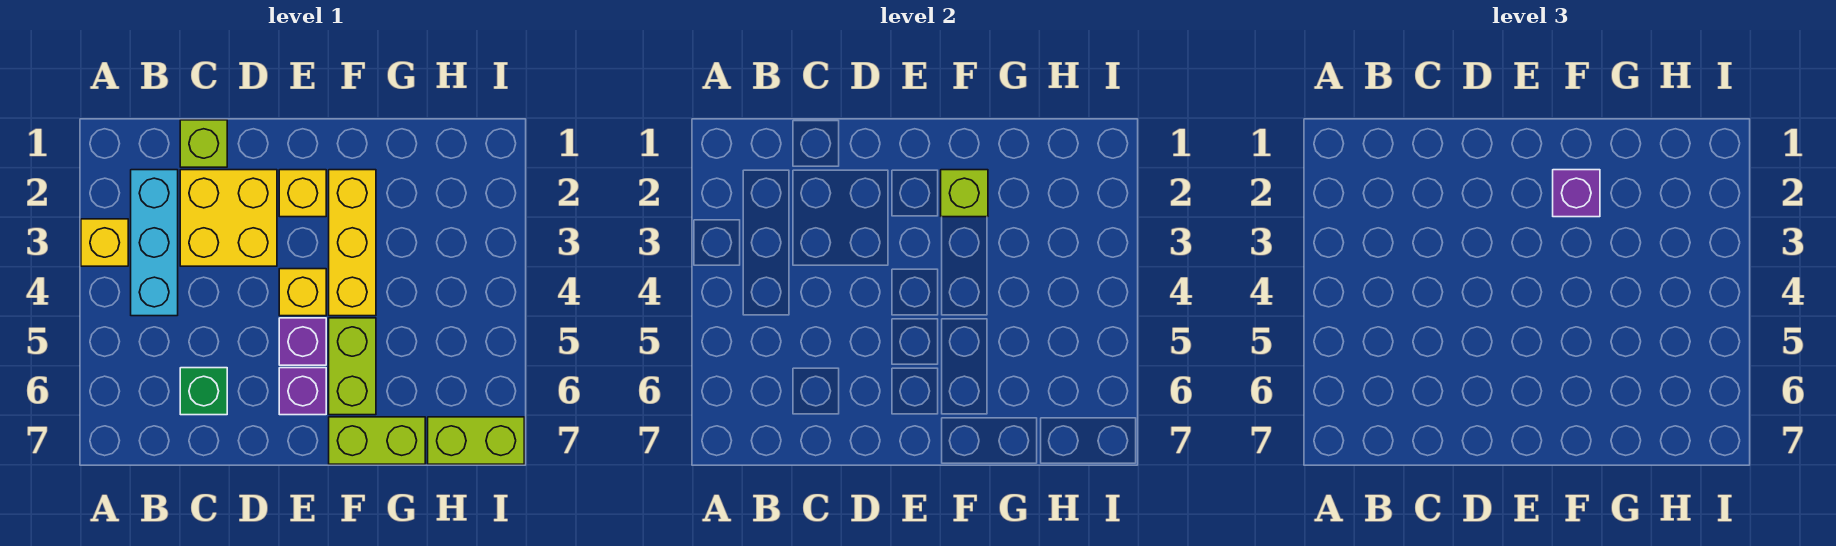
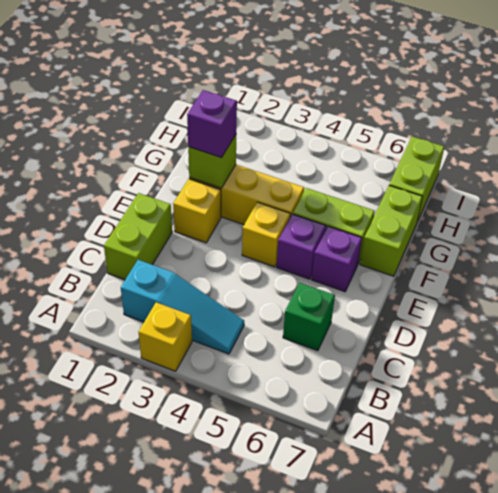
cyan brick B2:B4 level 1 -> cyan slope B2:B4 level 1 top 2
lime brick C1 level 1 -> lime brick C1:D1 level 1
yellow brick C2:D3 level 1 -> none

